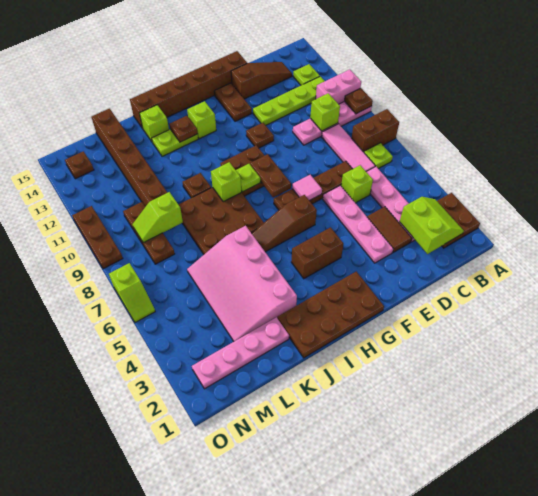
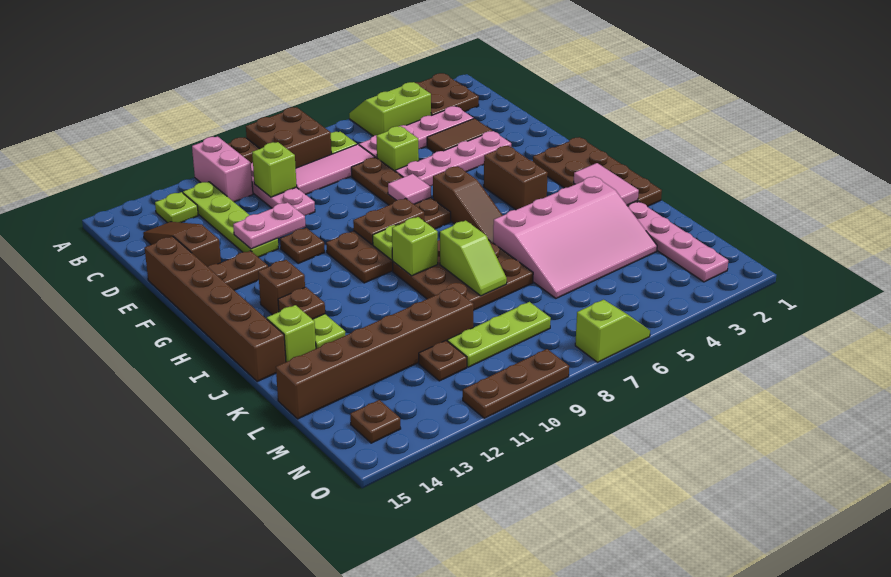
brown brick A8:B8 level 1 -> brown brick A8:B9 level 1
lime slope B2:C3 level 2 top C -> lime slope A4:B5 level 1 top B
none -> pink plate E11:E12 level 2
lime brick H13 level 1 -> brown brick H13 level 1
none -> pink tile I2:J2 level 2
brown plate J10 level 1 -> brown plate M11 level 1
lime slope L9:M9 level 2 top L -> lime slope J8:K8 level 2 top J
brown plate M8:M10 level 1 -> lime plate M8:M10 level 1

